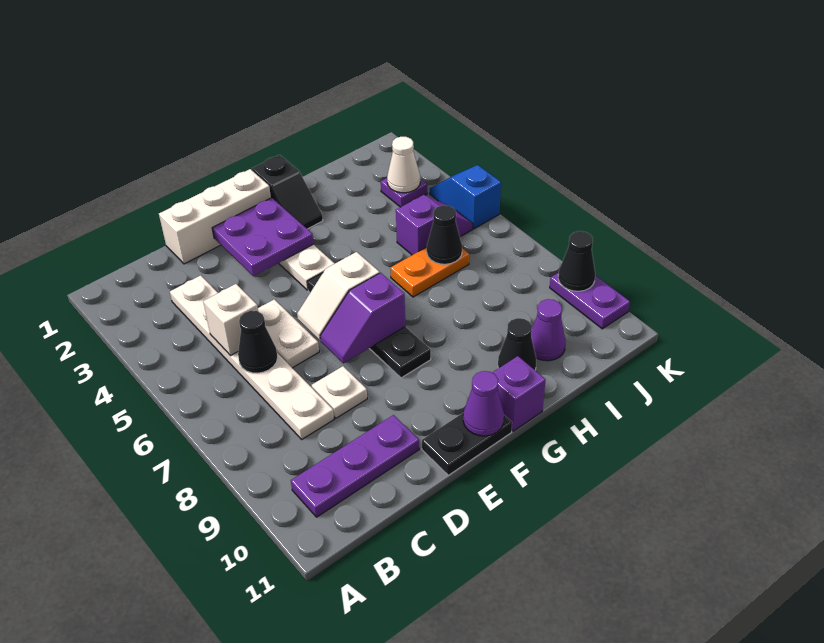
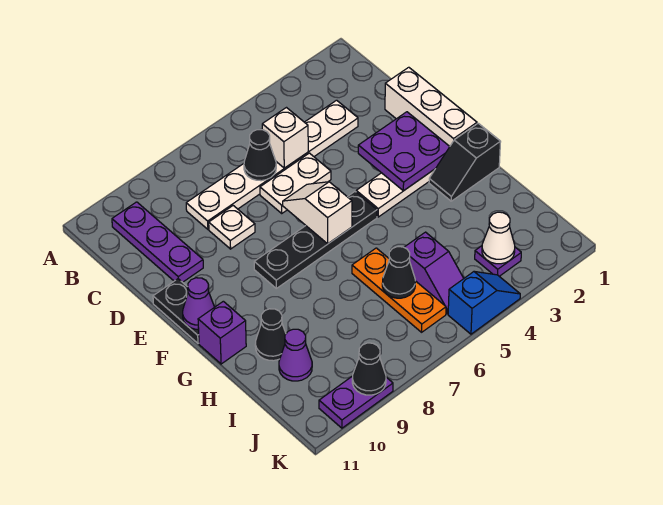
purple slope E7:F7 level 2 top F -> none
orange plate H6:I6 level 1 -> orange plate H6:J6 level 1

